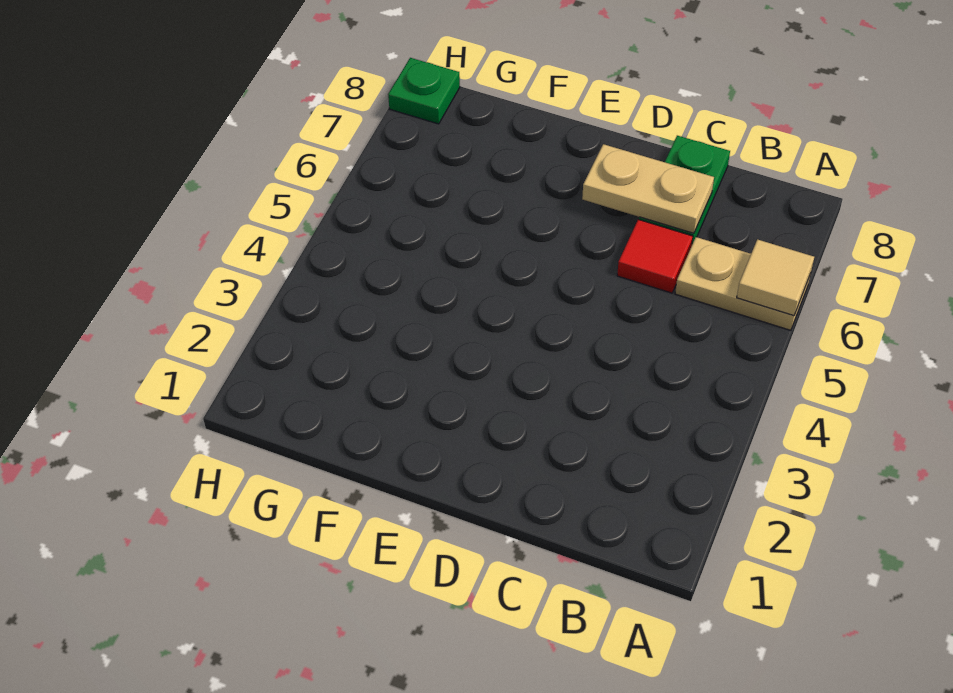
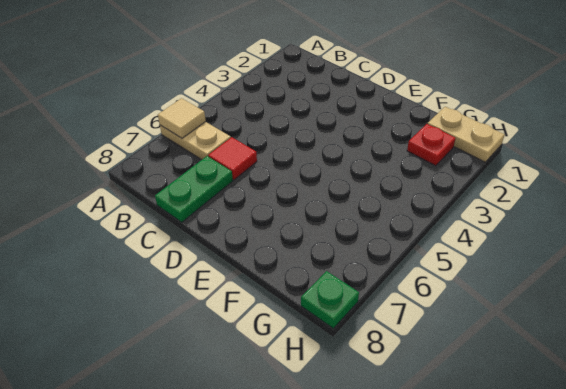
tan plate C7:D7 level 2 -> tan plate G1:H1 level 1
none -> red plate G2 level 1

